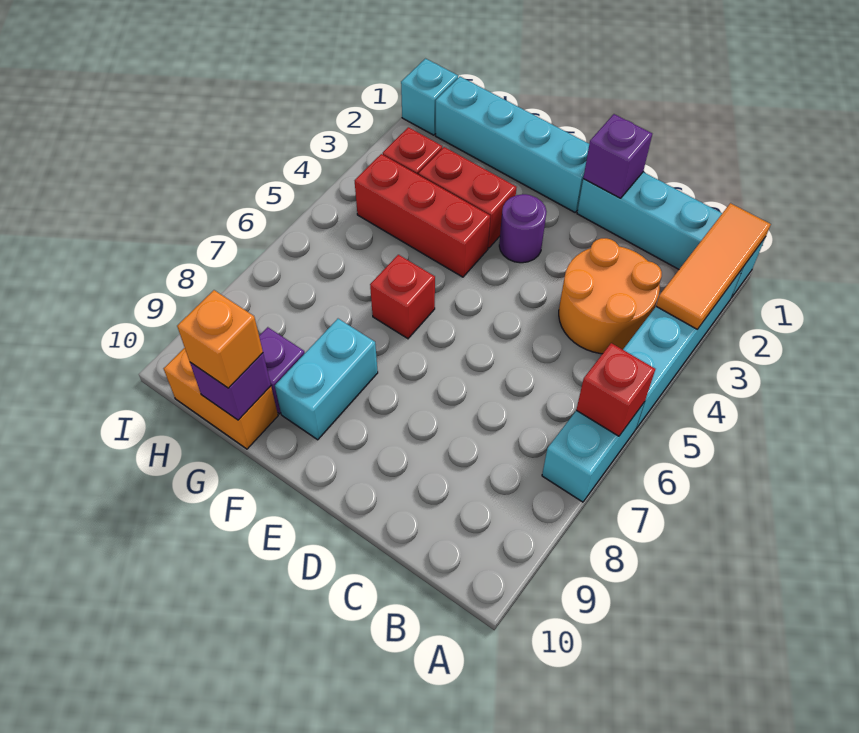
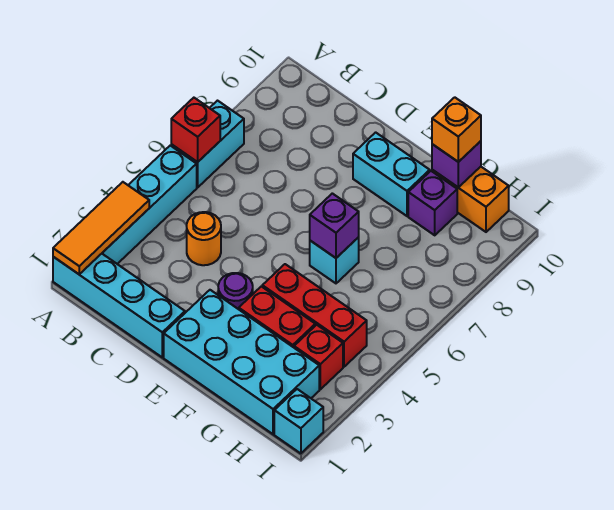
orange round brick B3:C4 level 1 -> orange round brick C4 level 1
purple brick D1 level 2 -> purple brick F6 level 2
cyan brick E1:H1 level 1 -> cyan brick E1:H2 level 1
red brick F6 level 1 -> cyan brick F6 level 1
cyan brick F8:F9 level 1 -> cyan brick E9:F9 level 1

